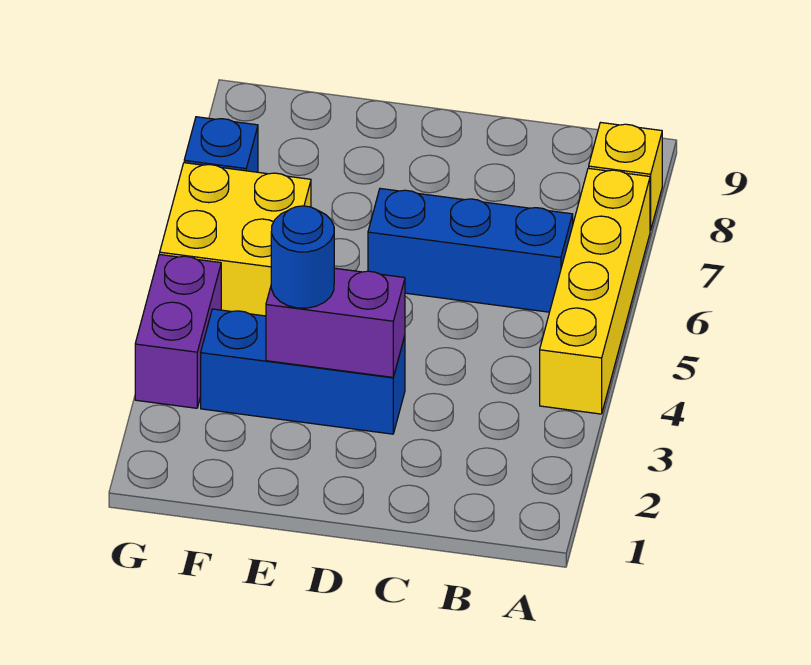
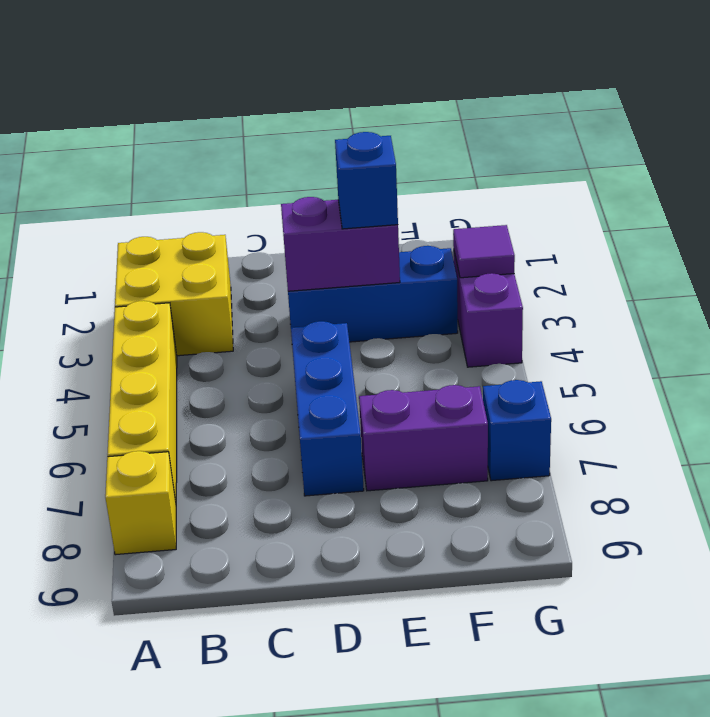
blue brick B6:D6 level 1 -> blue brick D5:D7 level 1
blue round brick E3 level 3 -> blue brick E3 level 3
none -> purple brick E7:F7 level 1
yellow brick F5:G6 level 1 -> yellow brick A2:B3 level 1
none -> purple tile G3 level 2

